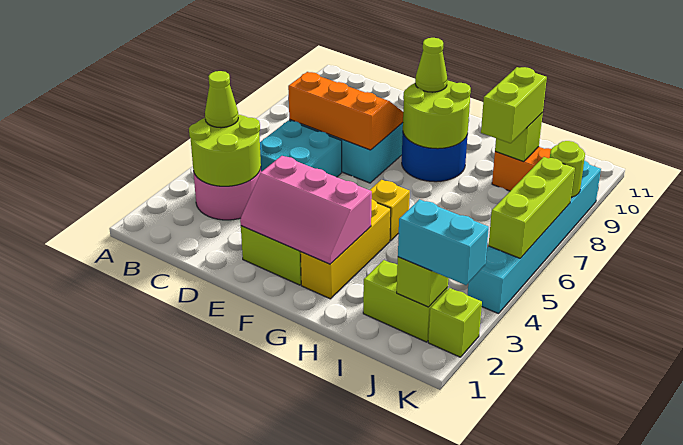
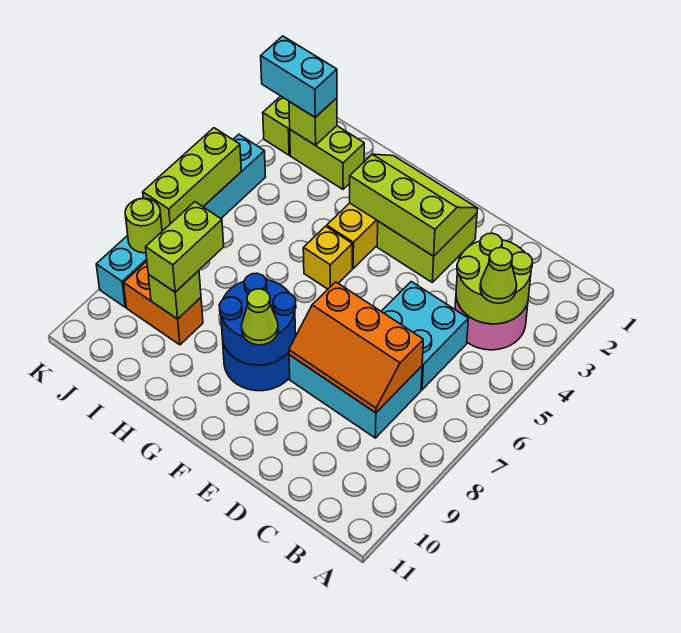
pink slope E2:G3 level 2 top 3 -> lime slope E2:G3 level 2 top 3
lime round brick F8:G9 level 2 -> blue round brick F8:G9 level 2

